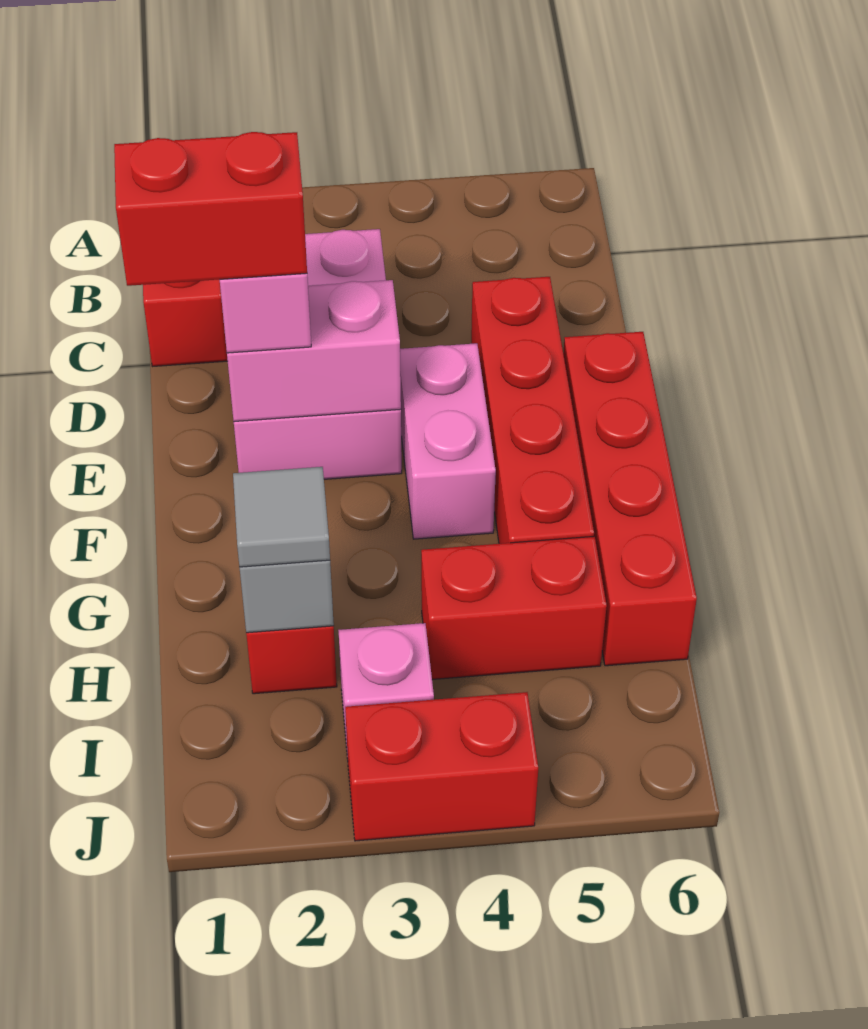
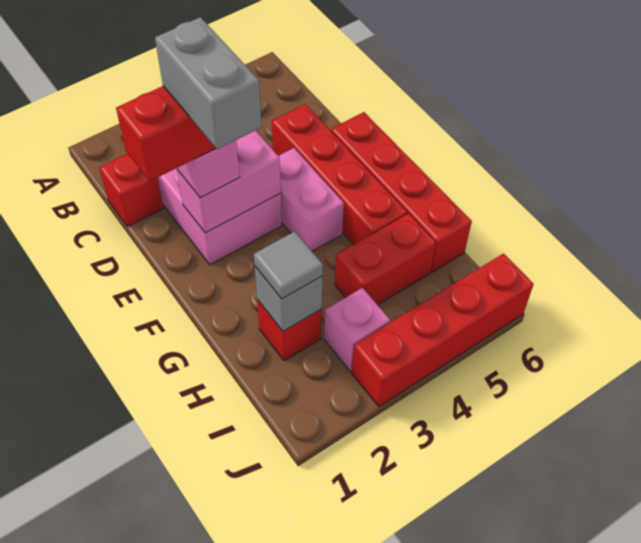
none -> grey brick E2:F2 level 5
red brick J3:J4 level 1 -> red brick J3:J6 level 1

